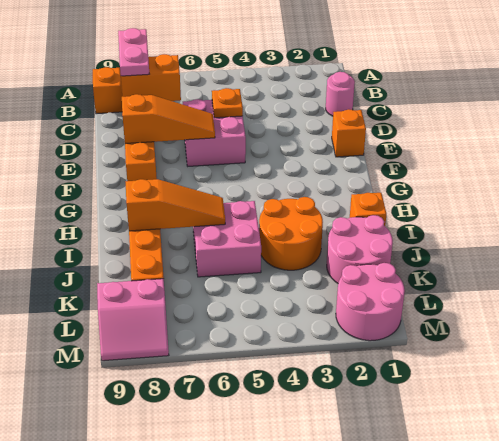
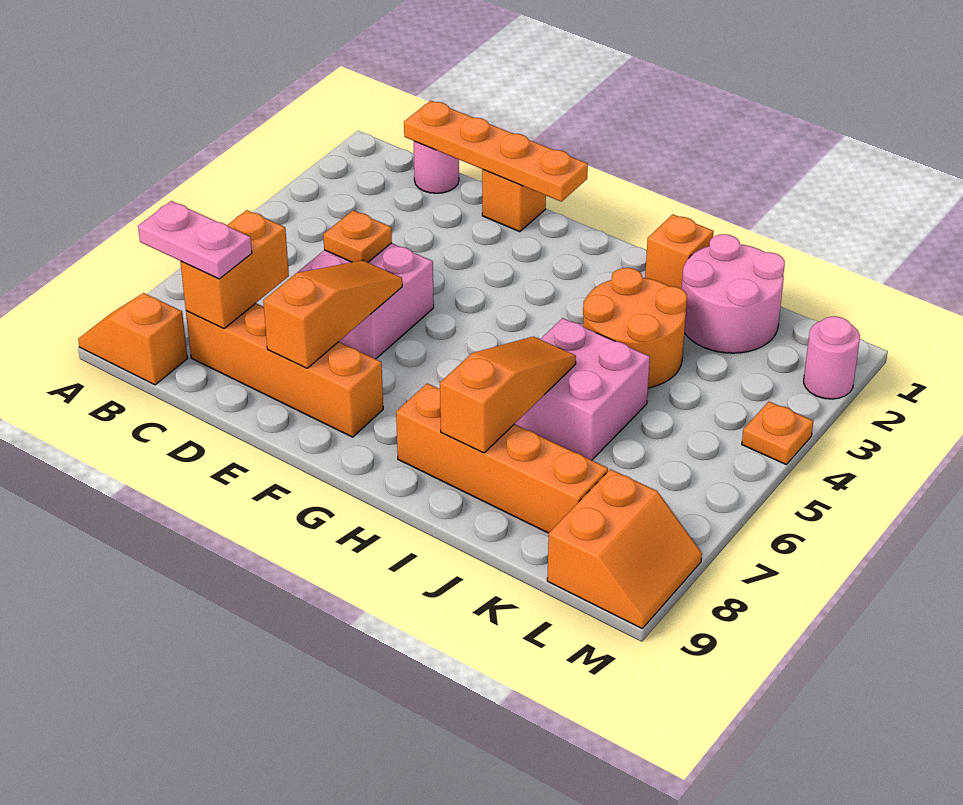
none -> orange plate C1:F1 level 2
pink round brick L1:M2 level 1 -> pink round brick M2 level 1
pink slope L8:M9 level 1 top L -> orange slope L8:M9 level 1 top L
none -> orange plate M4 level 1

